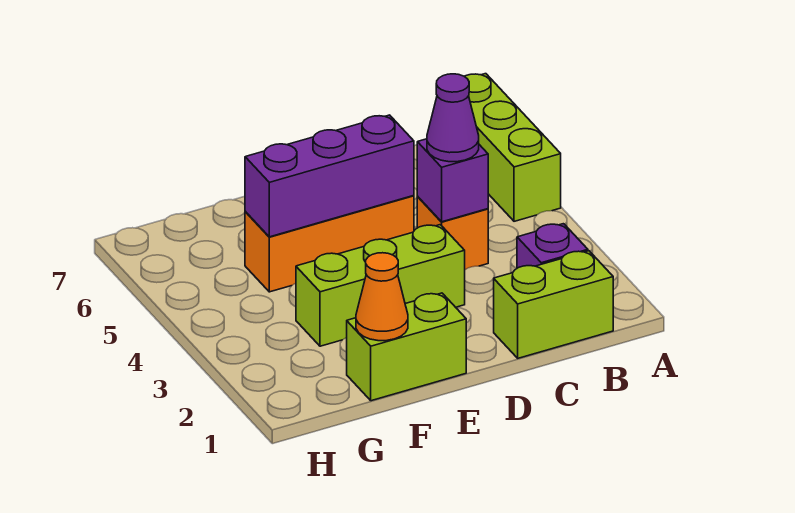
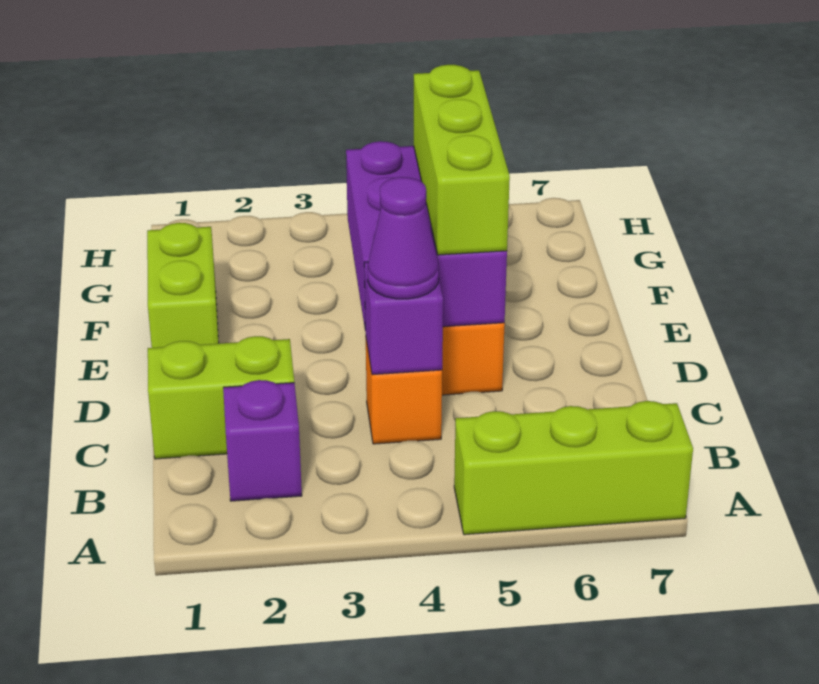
lime brick B1:C1 level 1 -> lime brick C1:C2 level 1
lime brick D3:F3 level 1 -> lime brick D5:F5 level 3
purple brick D5:F5 level 2 -> purple brick D4:F5 level 2
orange cone F1 level 2 -> none

